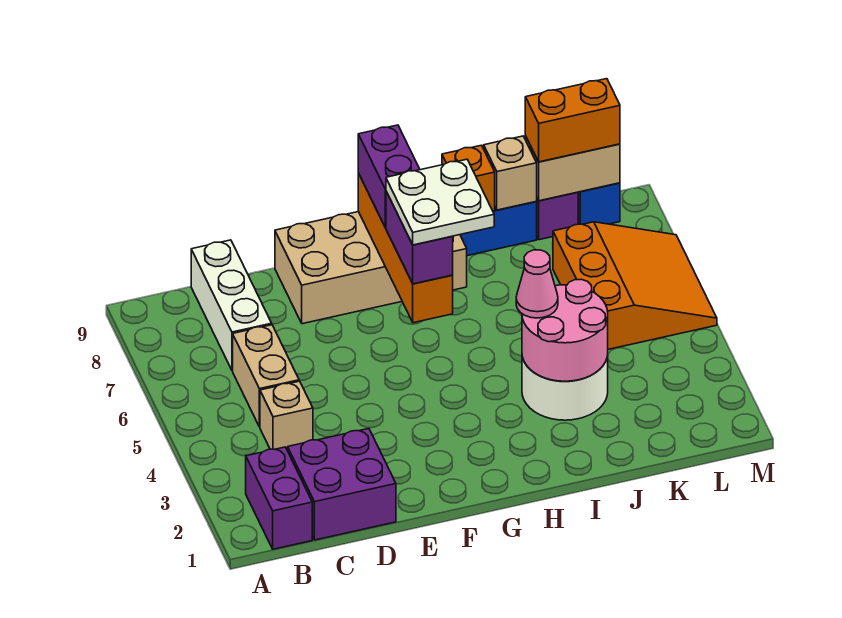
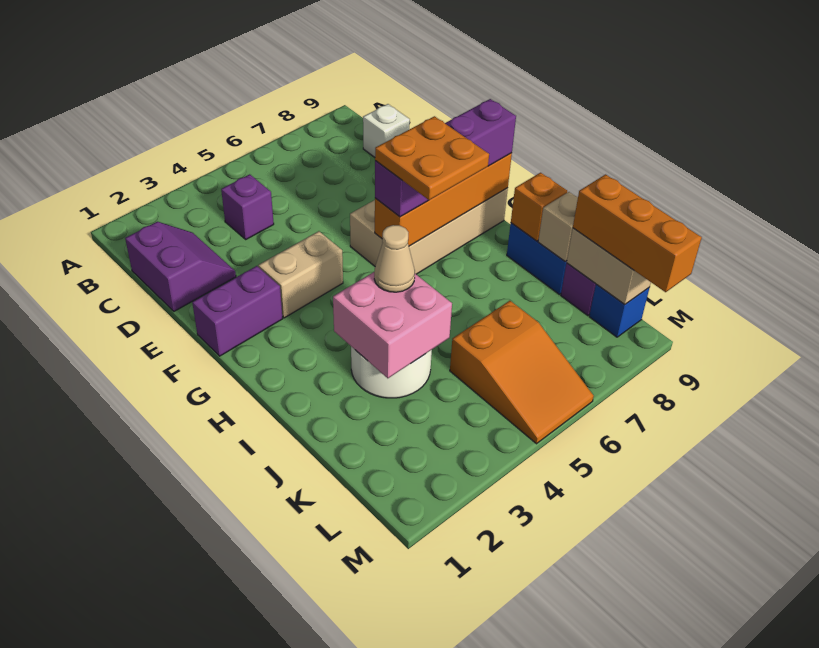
purple brick B1:B2 level 1 -> purple brick F1:F2 level 1
purple brick C1:D2 level 1 -> purple slope C1:D2 level 1 top 1
tan brick C4 level 1 -> purple brick C4 level 1
tan brick C5:C6 level 1 -> tan brick F3:F4 level 1
white brick C7:C9 level 1 -> white brick C9 level 1
tan brick E8:H9 level 1 -> tan brick F6:G9 level 1
white plate G6:H7 level 4 -> orange plate G6:H7 level 4
pink round brick I3:J4 level 2 -> pink brick I3:J4 level 2
pink cone I4 level 3 -> tan cone I4 level 3
orange slope K5:M7 level 1 top K -> orange slope K5:M6 level 1 top K
orange brick K9:L9 level 3 -> orange brick K9:M9 level 3

